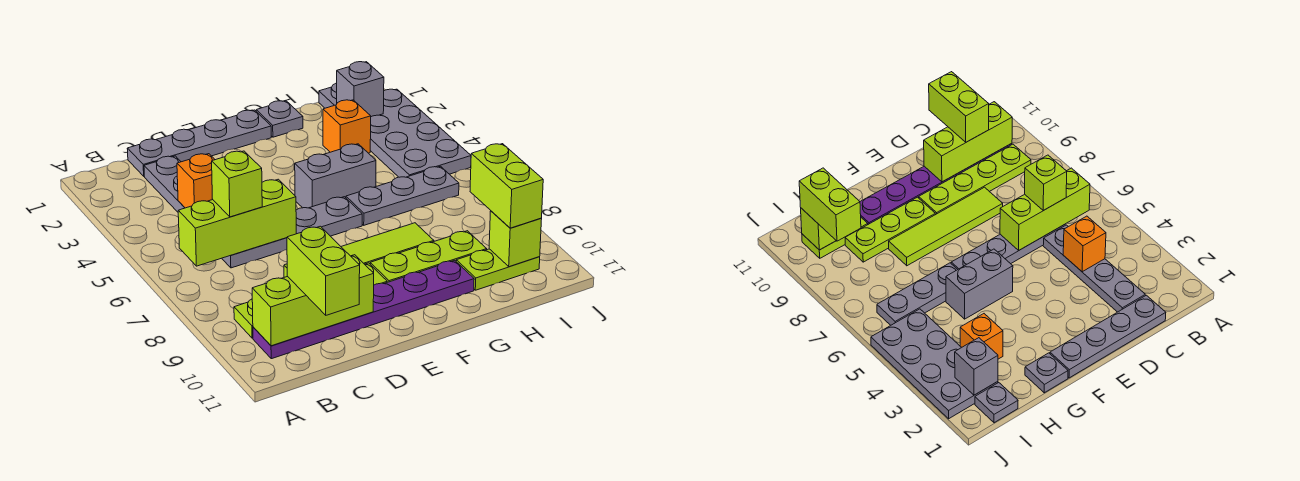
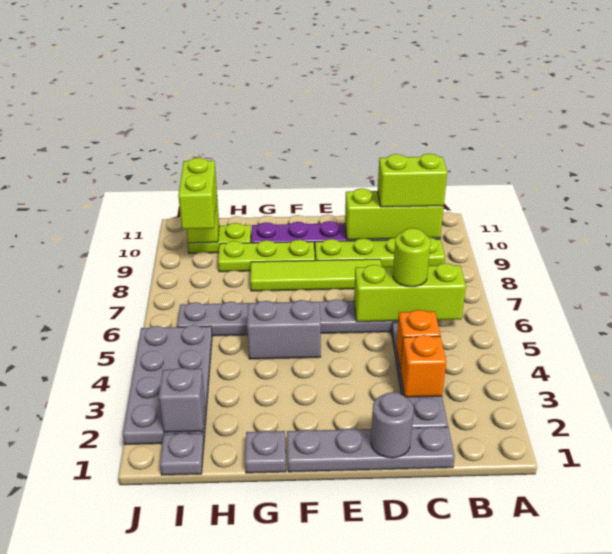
lime brick C6 level 3 -> lime round brick C6 level 3
lime brick C10:C11 level 3 -> lime brick B10:C10 level 3
none -> grey round brick D1 level 2
orange brick H3 level 1 -> orange brick C3 level 2

